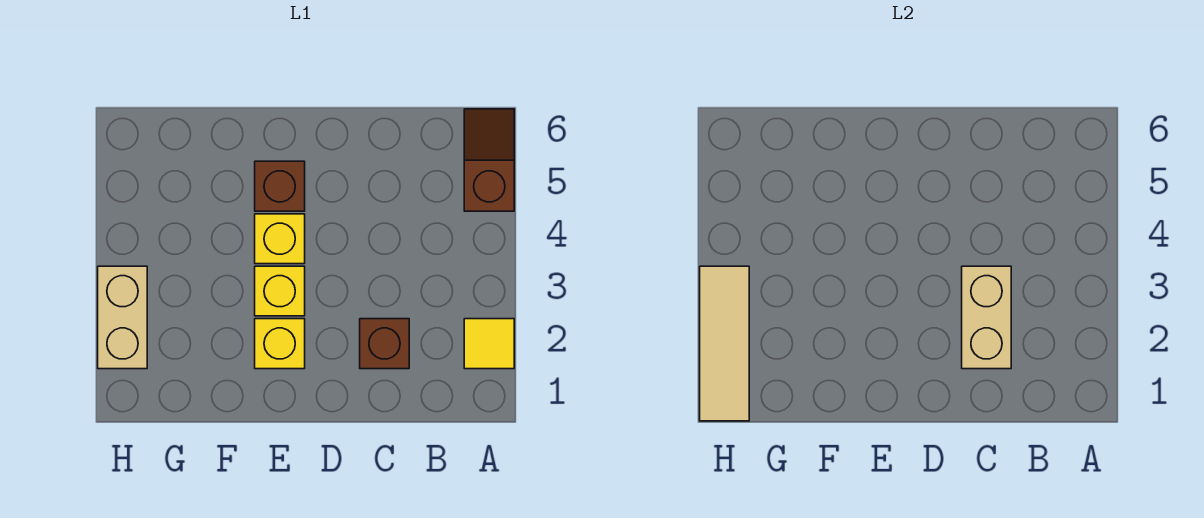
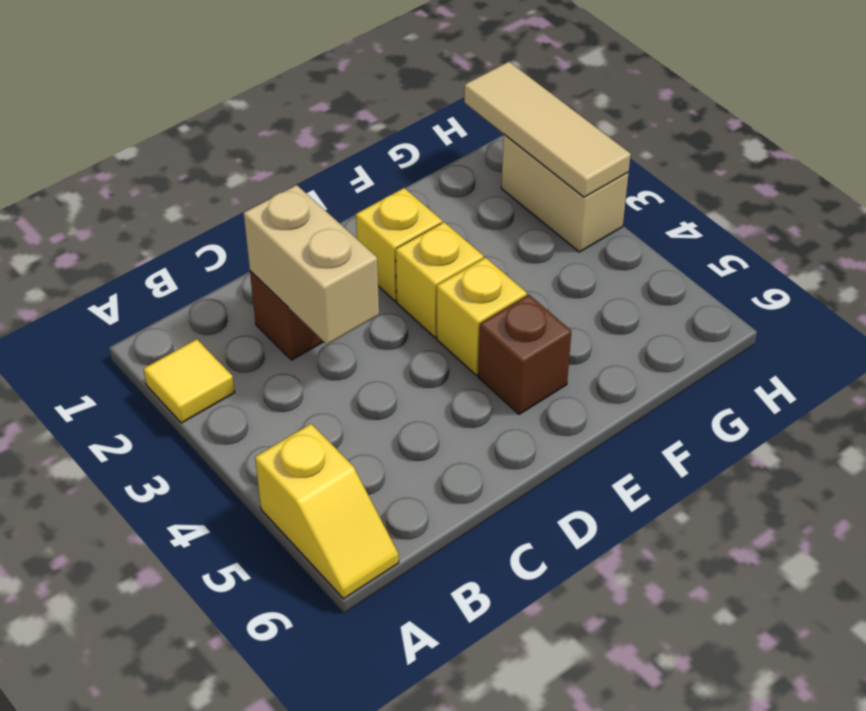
brown slope A5:A6 level 1 top 5 -> yellow slope A5:A6 level 1 top 5

